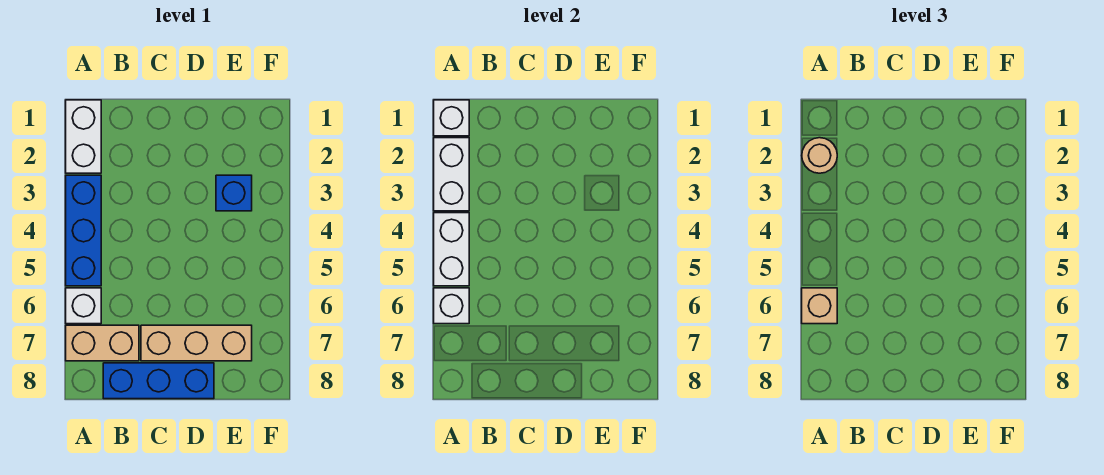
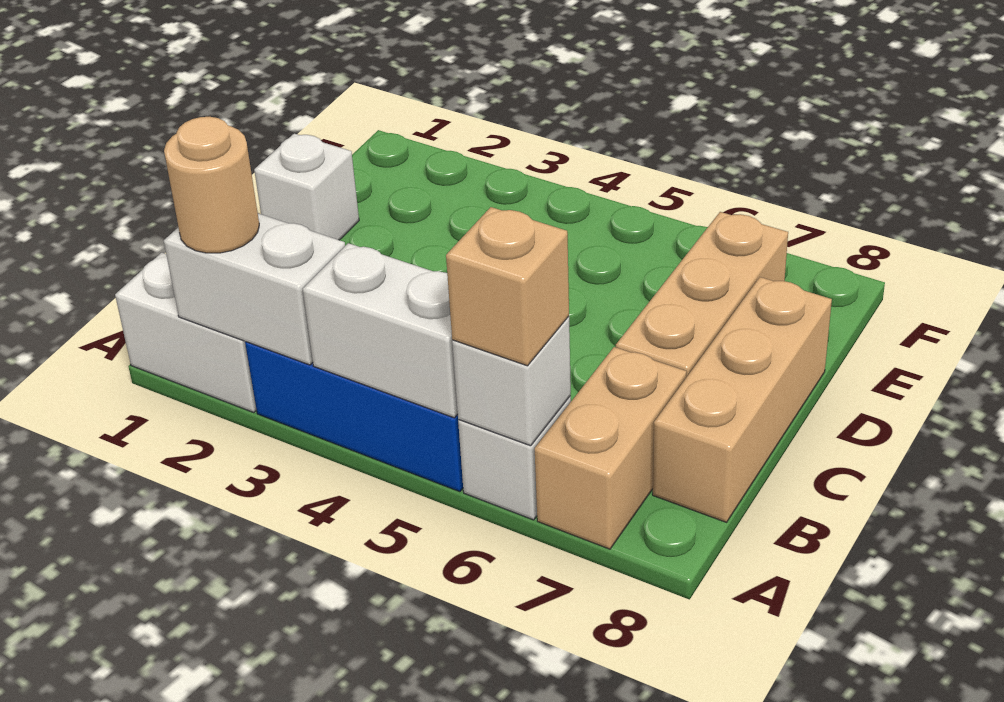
white brick A1 level 2 -> white brick D1 level 1
blue brick B8:D8 level 1 -> tan brick B8:D8 level 1
blue brick E3 level 1 -> none

